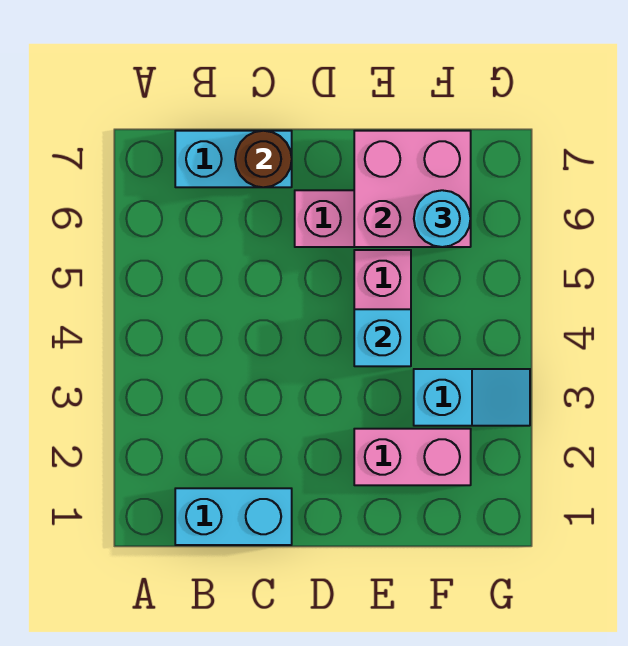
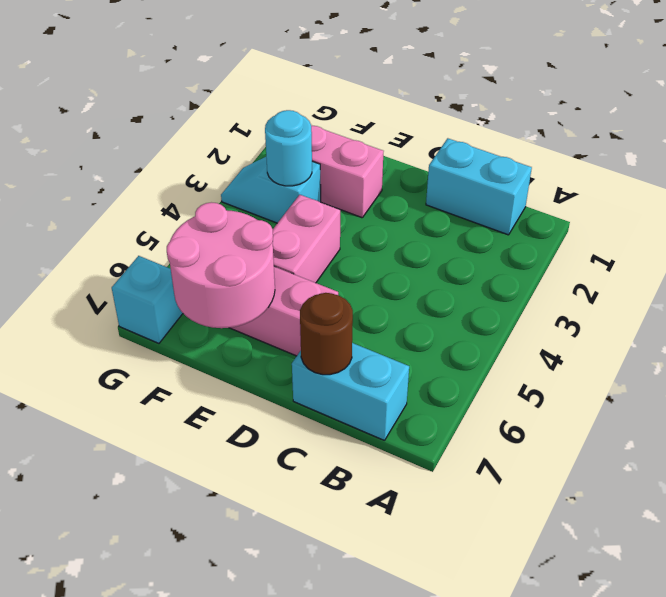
cyan brick E4 level 2 -> cyan brick G7 level 1
pink brick E6:F7 level 2 -> pink round brick E6:F7 level 2
cyan round brick F6 level 3 -> cyan round brick F3 level 2

